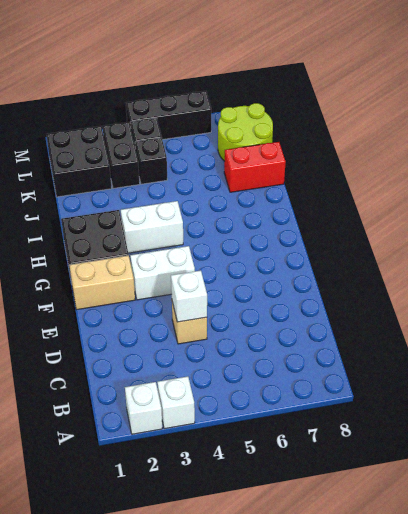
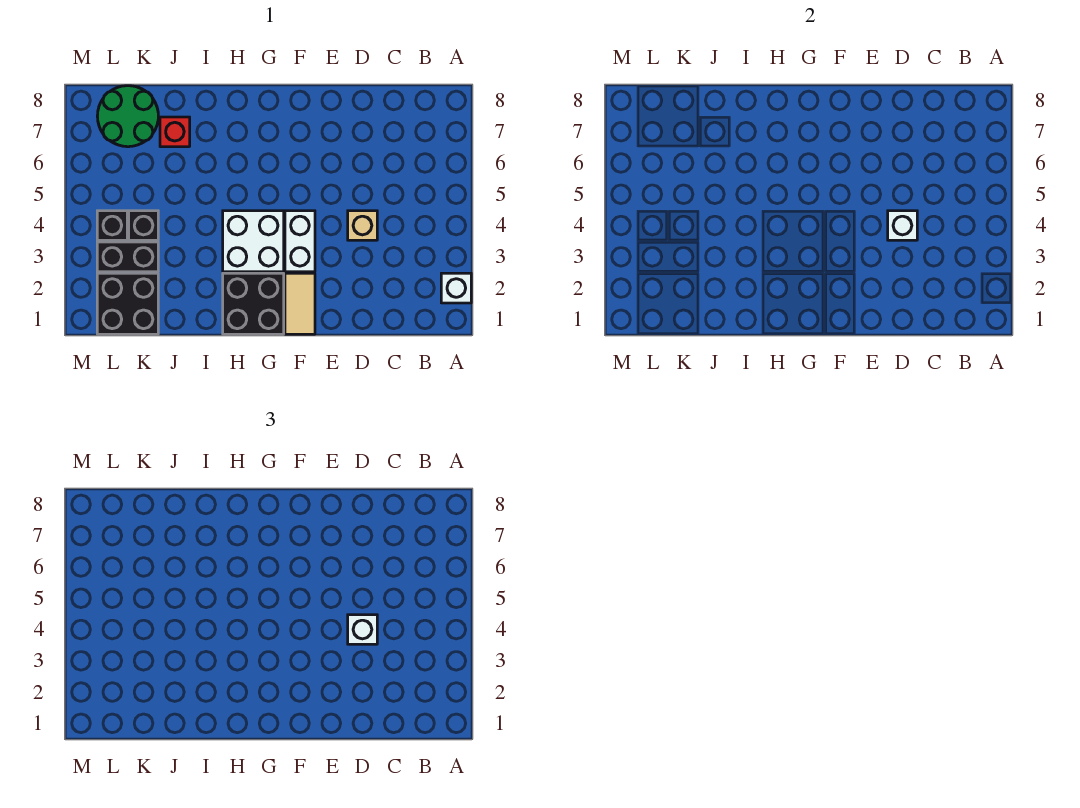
white brick A3 level 1 -> white brick D4 level 3
tan brick F1:F2 level 1 -> tan tile F1:F2 level 1
white brick H3:H4 level 1 -> white brick G3:H4 level 1
red brick J7:J8 level 1 -> red brick J7 level 1
lime round brick K7:L8 level 1 -> green round brick K7:L8 level 1
black brick M4:M6 level 1 -> none

